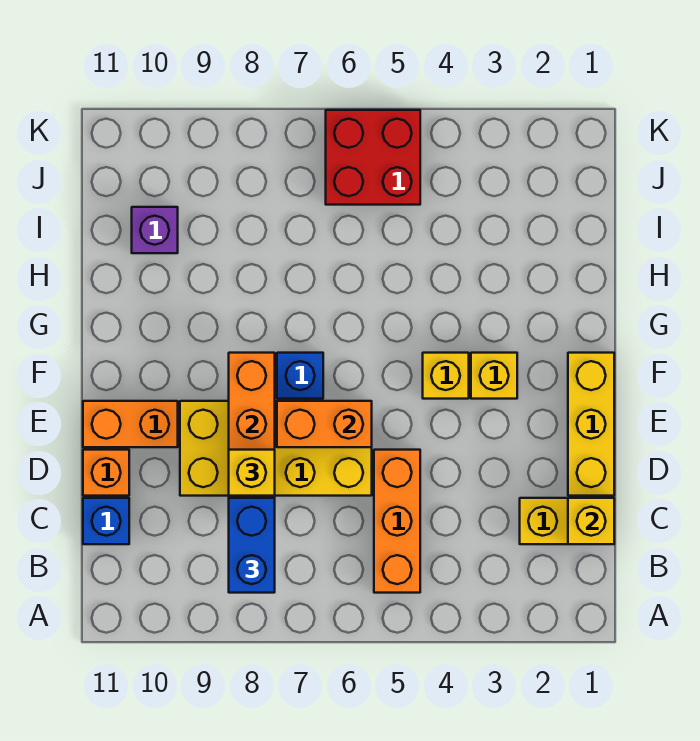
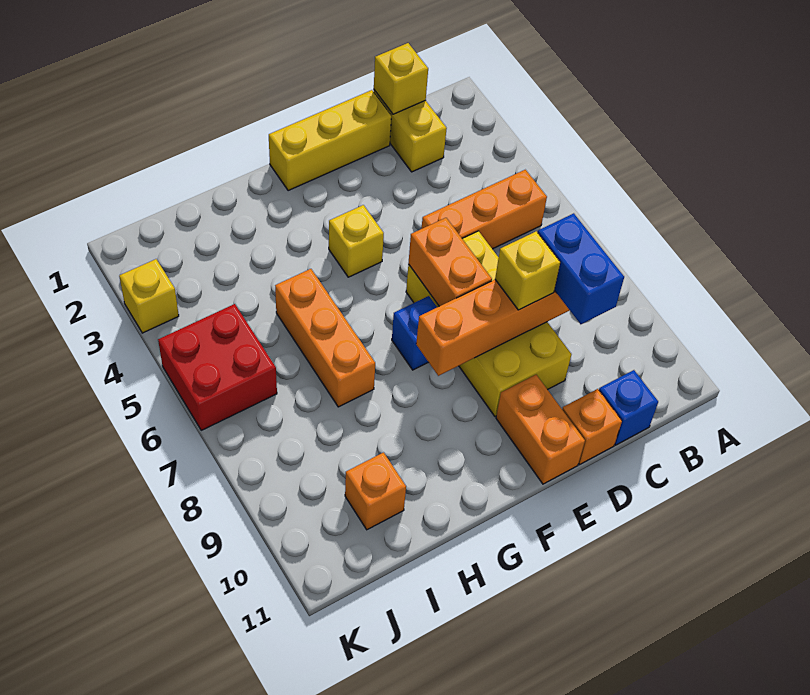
blue brick B8:C8 level 3 -> blue brick C8:C9 level 3
yellow brick F3 level 1 -> yellow brick K3 level 1
none -> orange brick H5:H7 level 1
purple brick I10 level 1 -> orange brick I10 level 1

